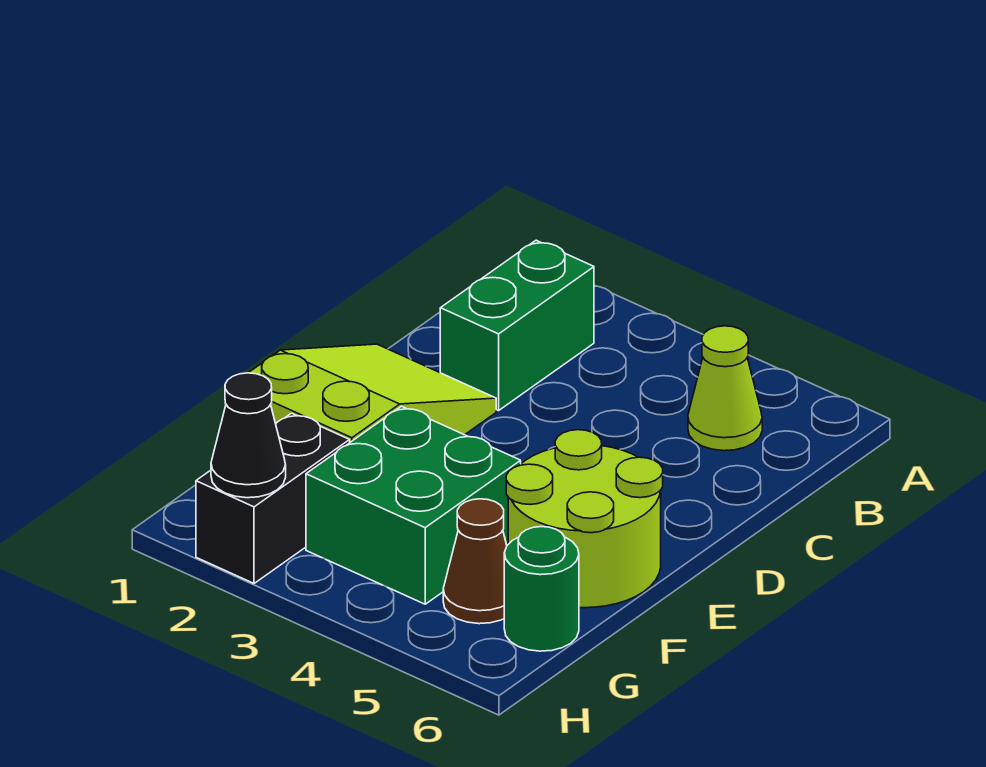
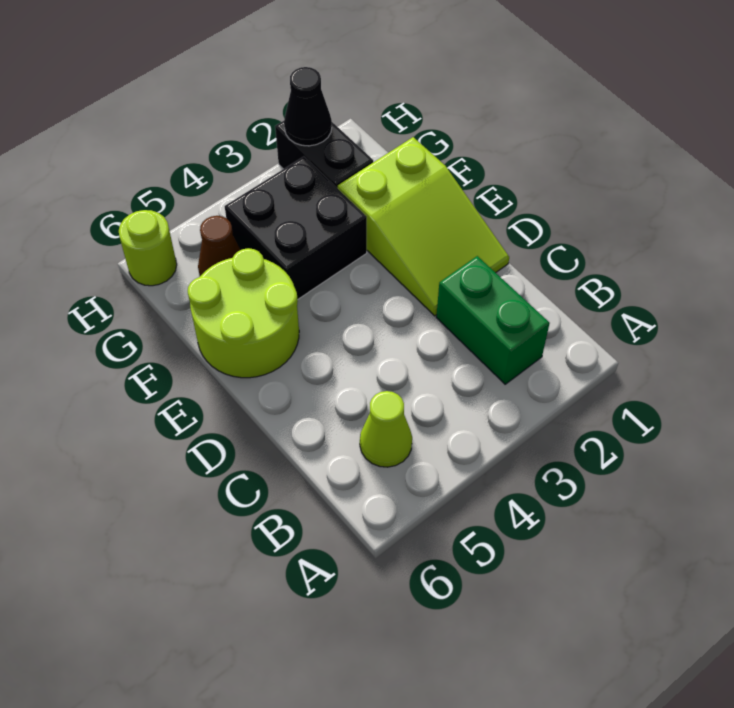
green brick F3:G4 level 1 -> black brick F3:G4 level 1
green round brick G6 level 1 -> none
none -> lime round brick H6 level 1

